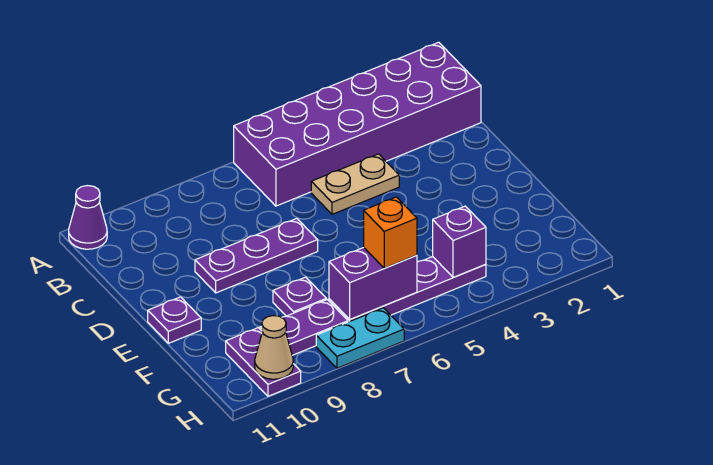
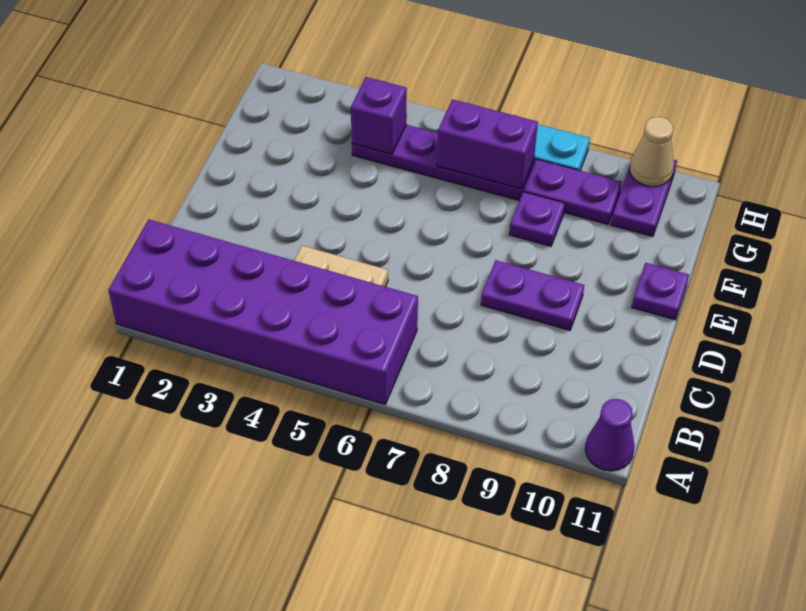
purple plate D7:D9 level 1 -> purple plate D8:D9 level 1
orange brick G6 level 3 -> none

